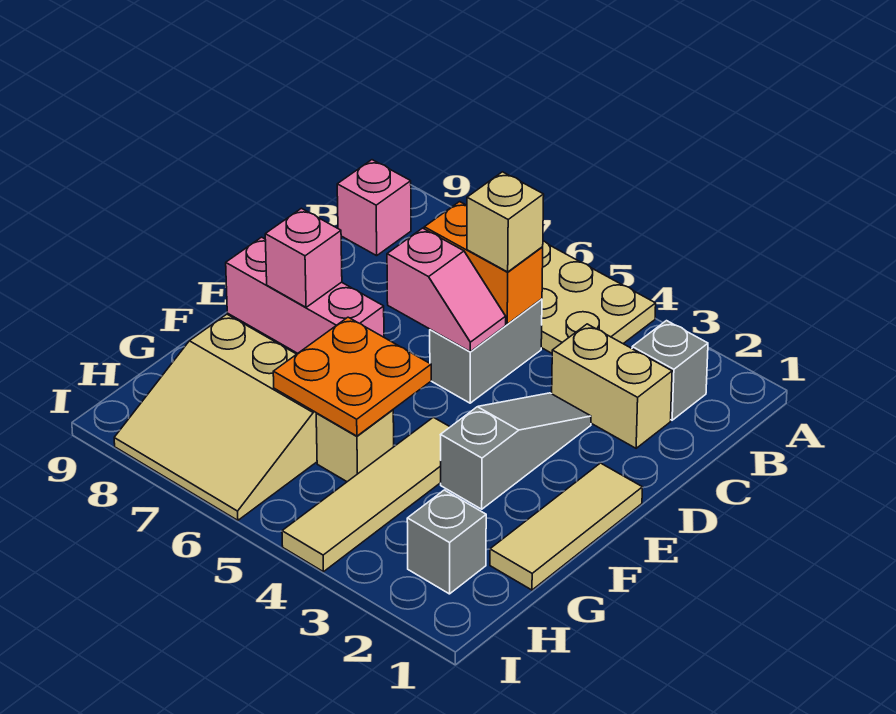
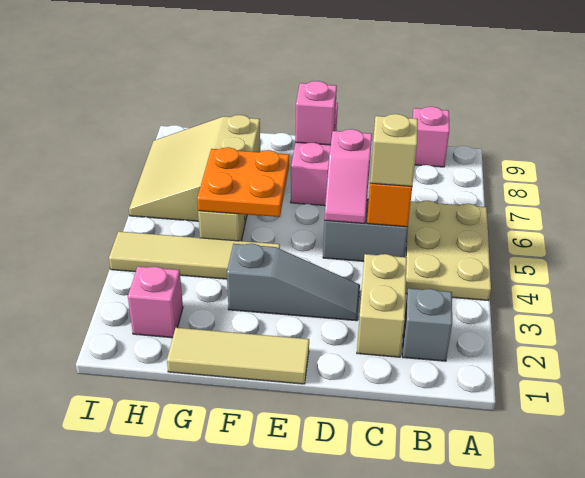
grey brick H2 level 1 -> pink brick H2 level 1

